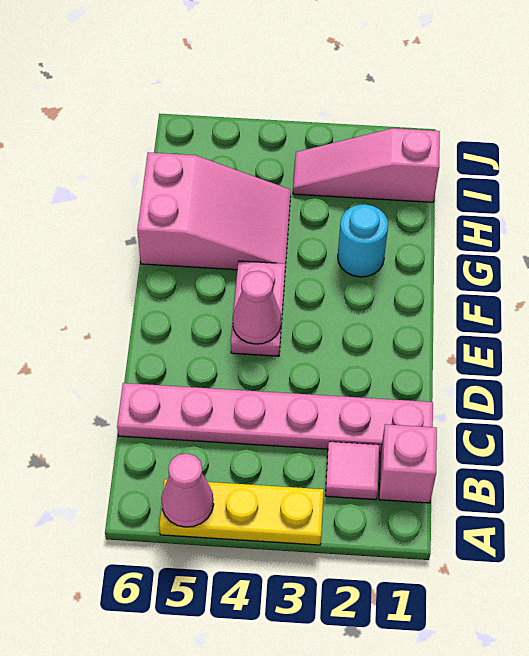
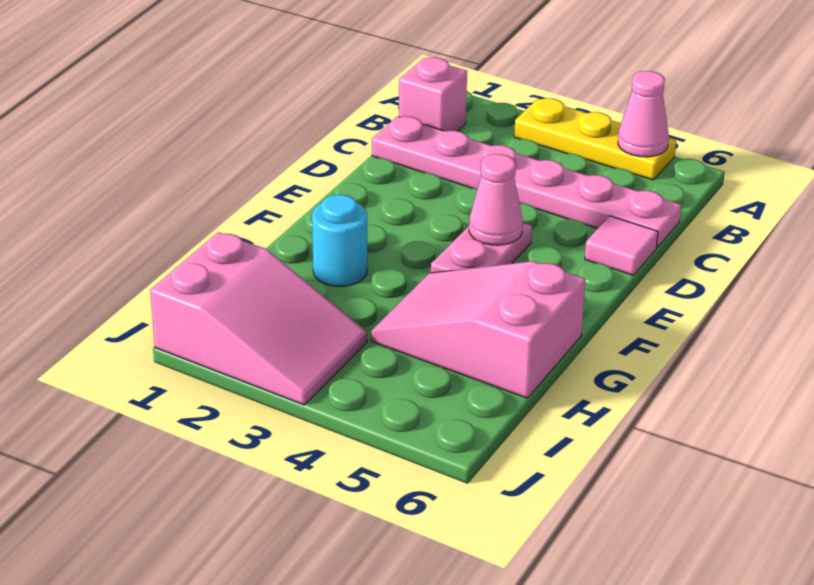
pink tile B2 level 1 -> pink tile D6 level 1
pink slope I1:I3 level 1 top 1 -> pink slope I1:J3 level 1 top 1

